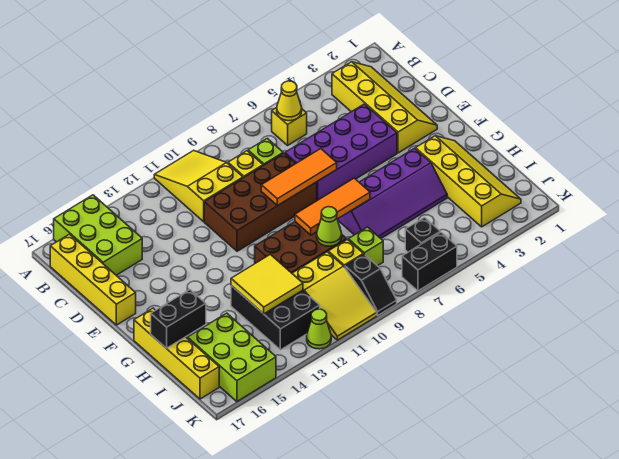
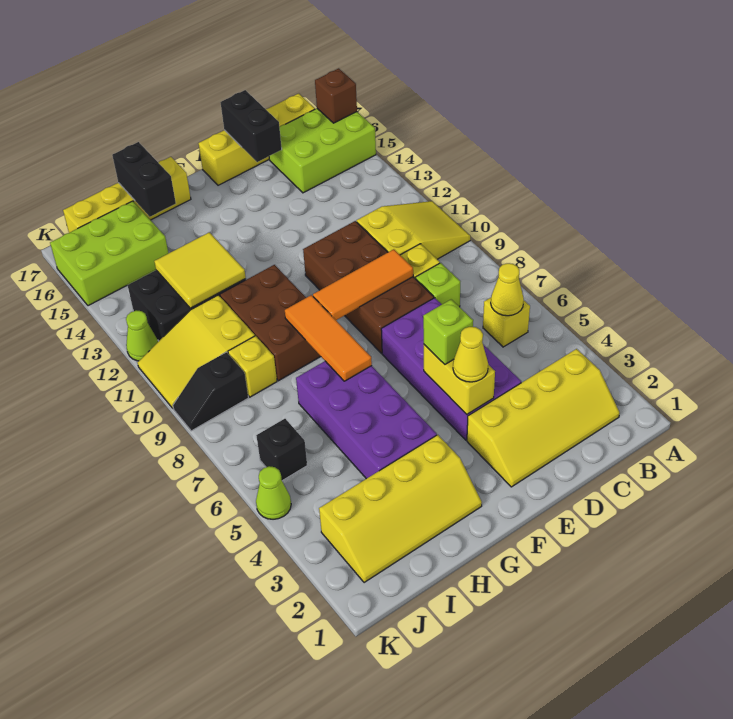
none -> brown brick A16 level 2
none -> yellow brick E4:E5 level 2
none -> yellow cone E4 level 3
orange tile E7:E9 level 2 -> orange tile D9:F9 level 2
purple slope G4:H7 level 1 top G -> purple brick G4:H7 level 1
lime cone H9 level 2 -> lime cone K5 level 1
lime brick I8 level 1 -> lime brick E5 level 3
black brick K6:K7 level 1 -> black brick D16:D17 level 2

